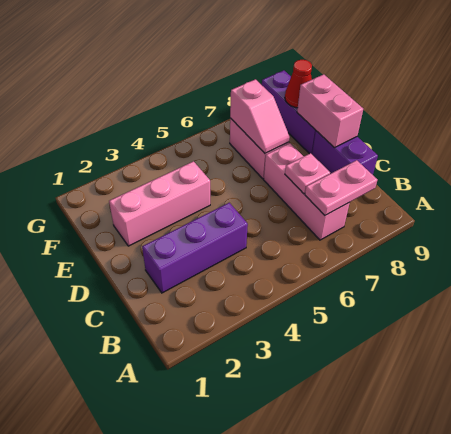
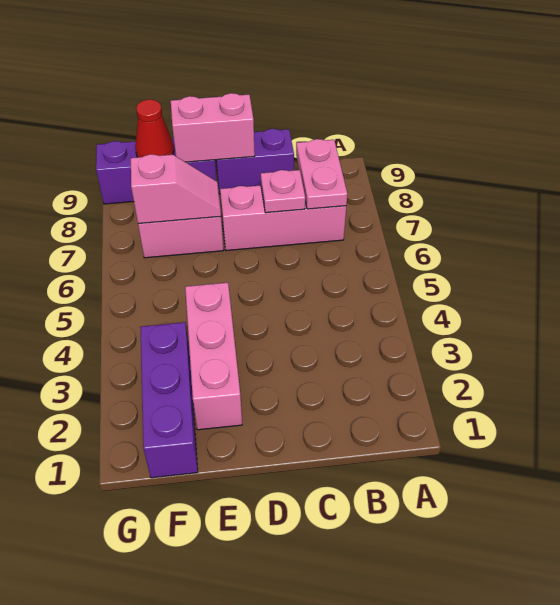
purple brick C2:C4 level 1 -> purple brick F1:F3 level 1

